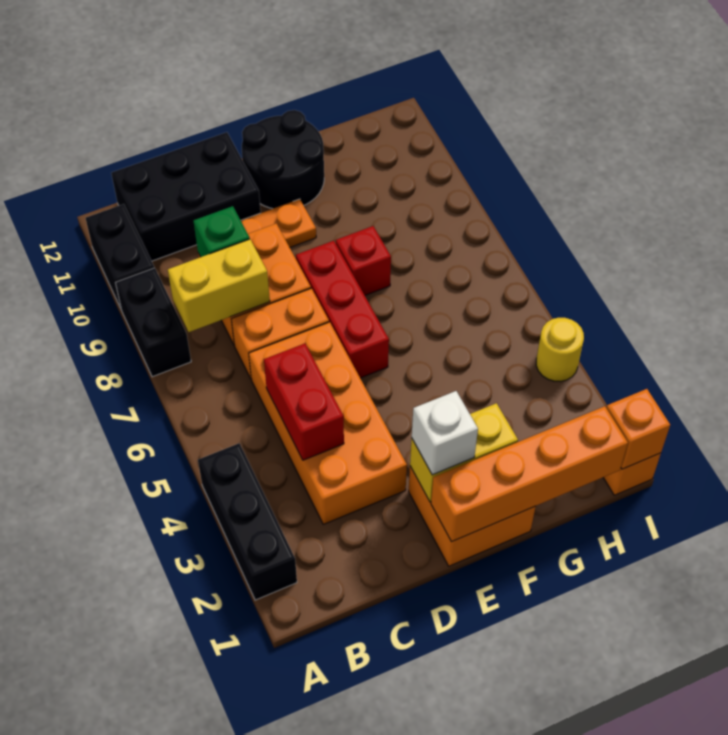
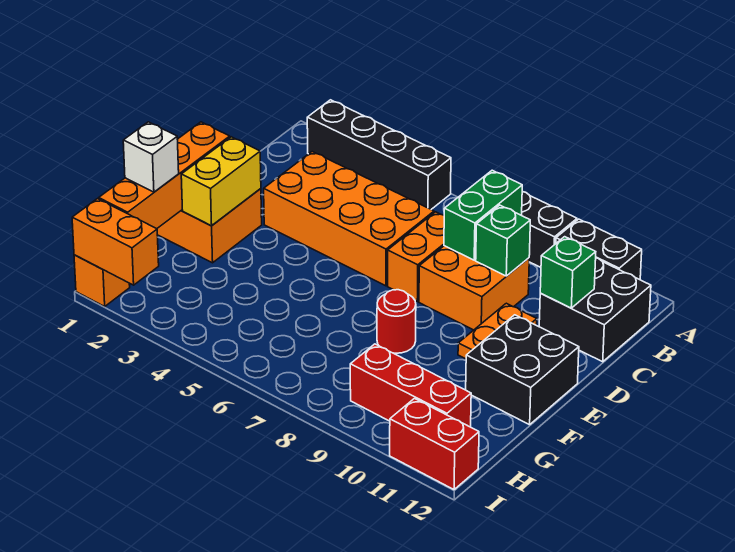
black brick A2:A4 level 1 -> black brick A2:A5 level 1
yellow brick B8:C8 level 2 -> green brick B8:C8 level 2
black brick B11:D12 level 1 -> black brick B11:C12 level 1
red brick C4:C5 level 2 -> red brick I11:I12 level 1
none -> green brick C11 level 2
white brick E2 level 3 -> white brick G1 level 3
red brick E6:E8 level 1 -> red brick H9:H11 level 1
black round brick E11:F12 level 1 -> black brick E11:F12 level 1
red brick F8 level 1 -> red round brick F8 level 1
orange brick I1 level 2 -> orange brick I1:I2 level 2
yellow round brick I4 level 1 -> none

